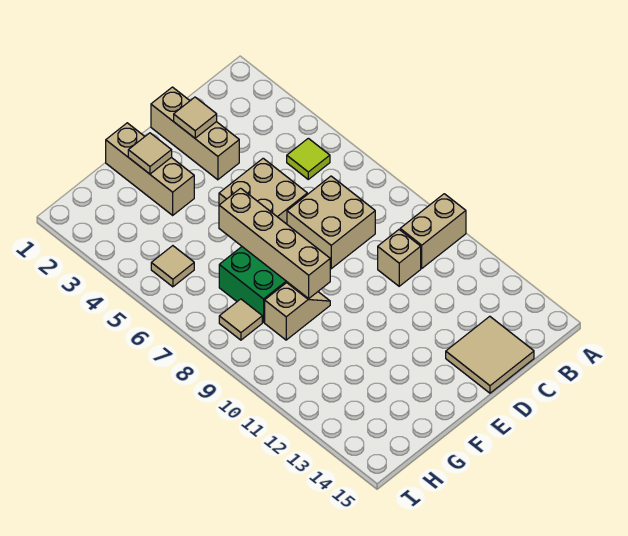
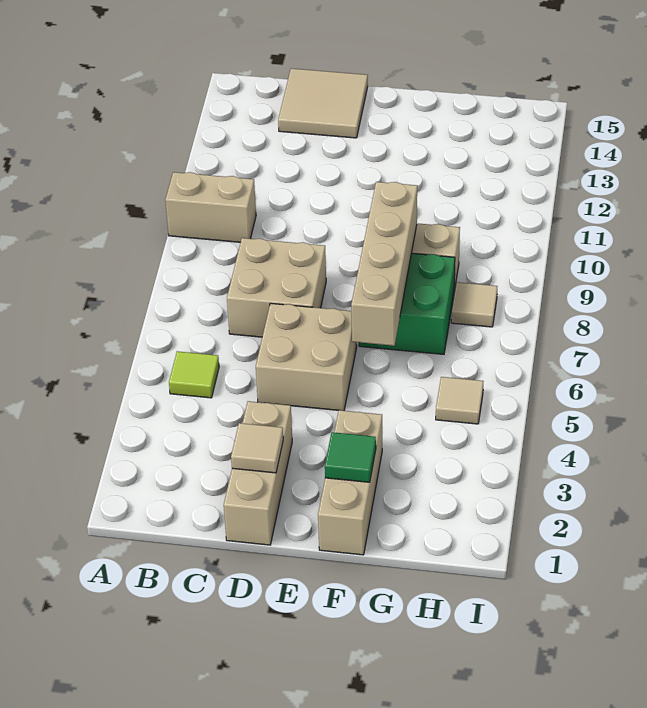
tan brick C10 level 1 -> none
tan tile F2 level 2 -> green tile F2 level 2

